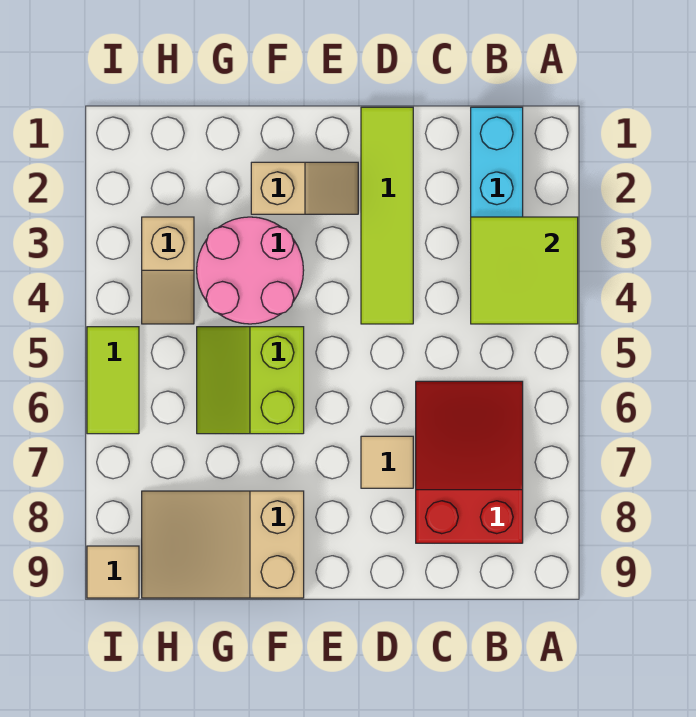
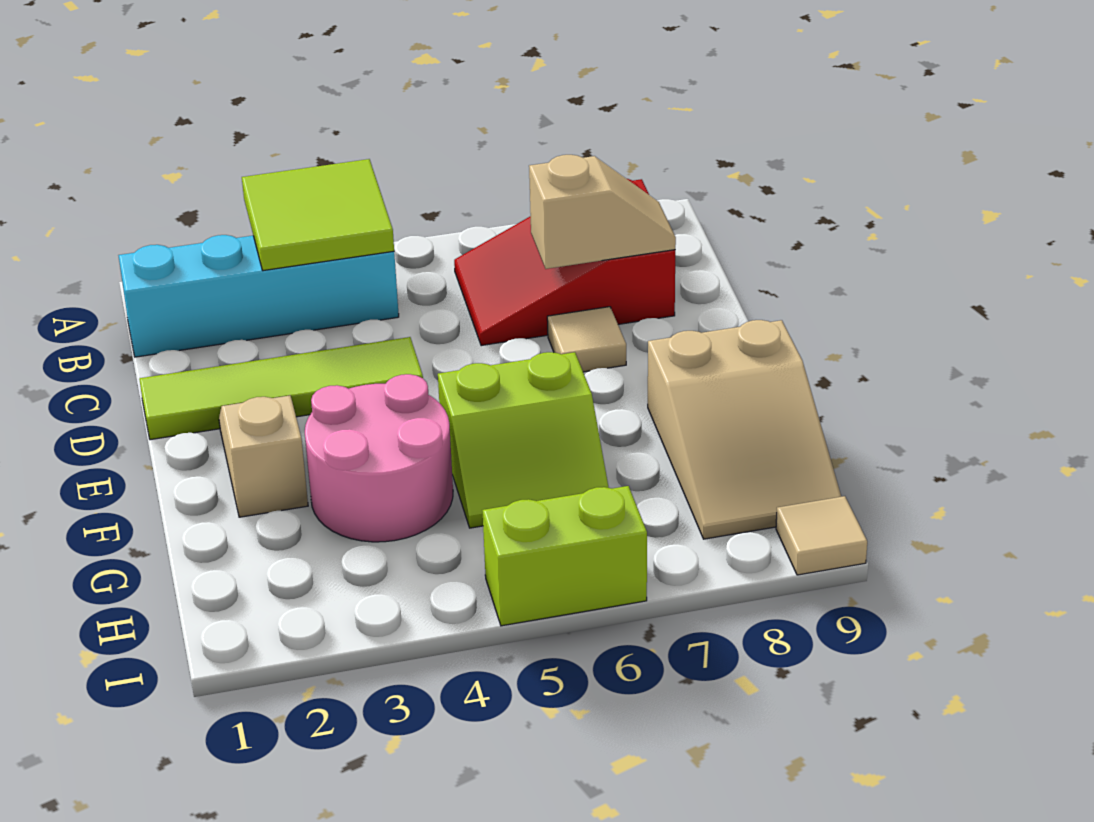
tan slope H3:H4 level 1 top 3 -> tan slope C7:C8 level 2 top 7
lime tile I5:I6 level 1 -> lime brick I5:I6 level 1

